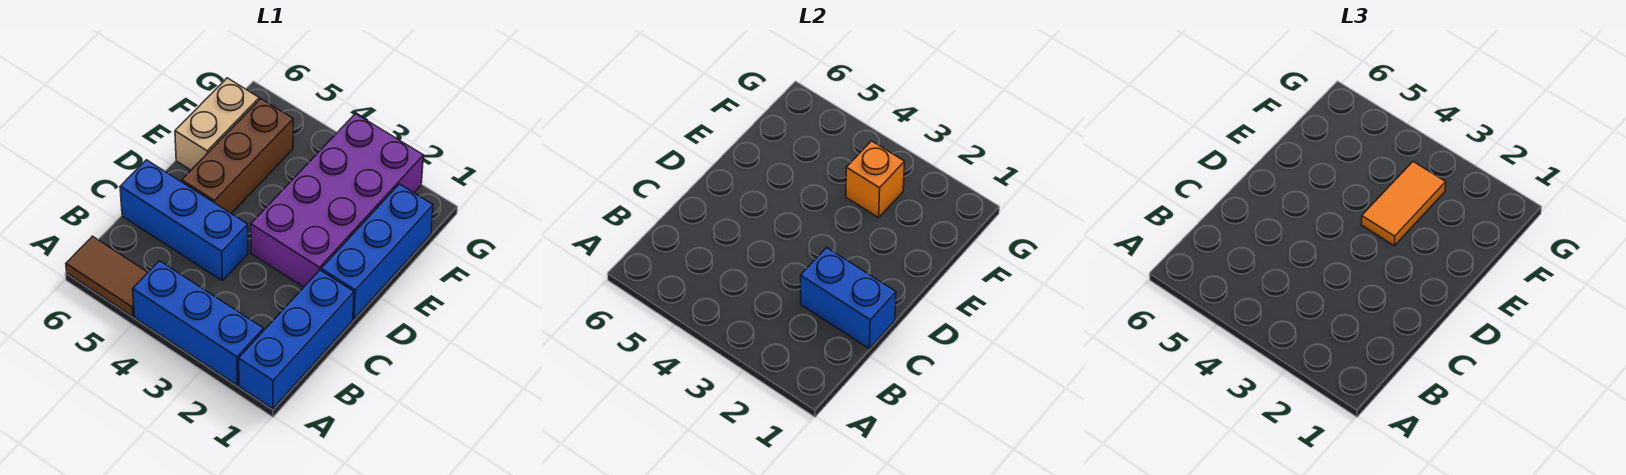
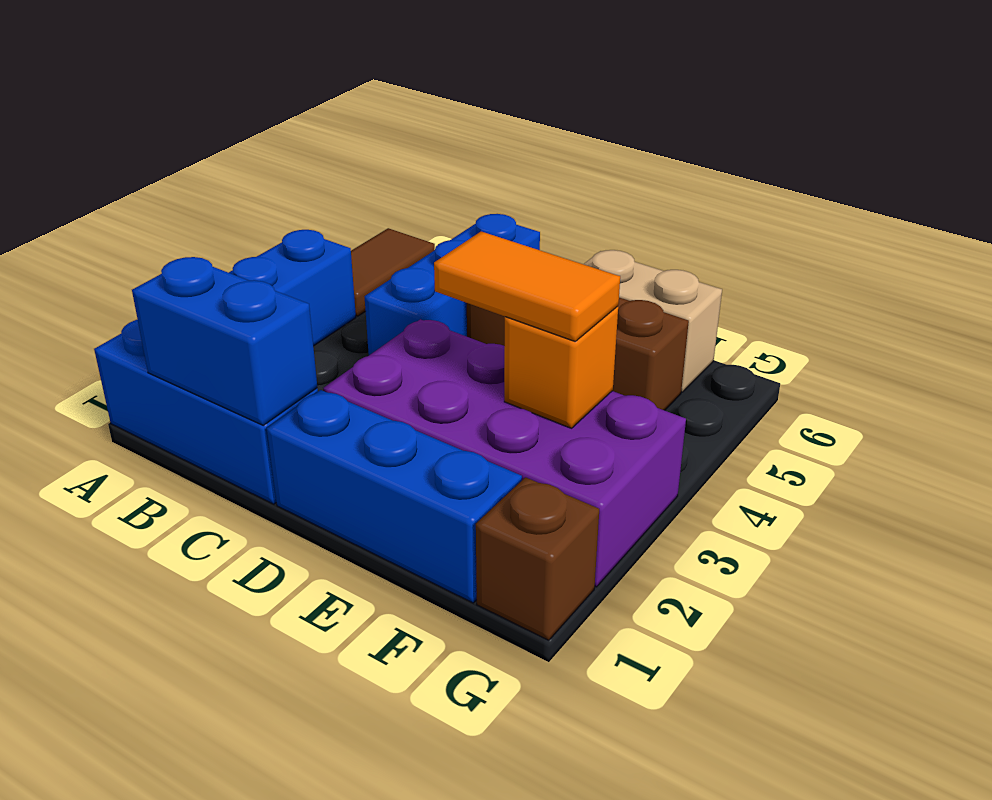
blue brick C1:C2 level 2 -> blue brick B1:C1 level 2
none -> brown brick G1 level 1

